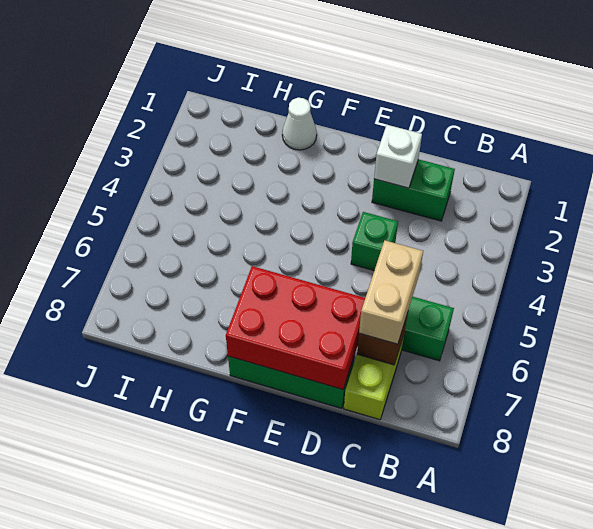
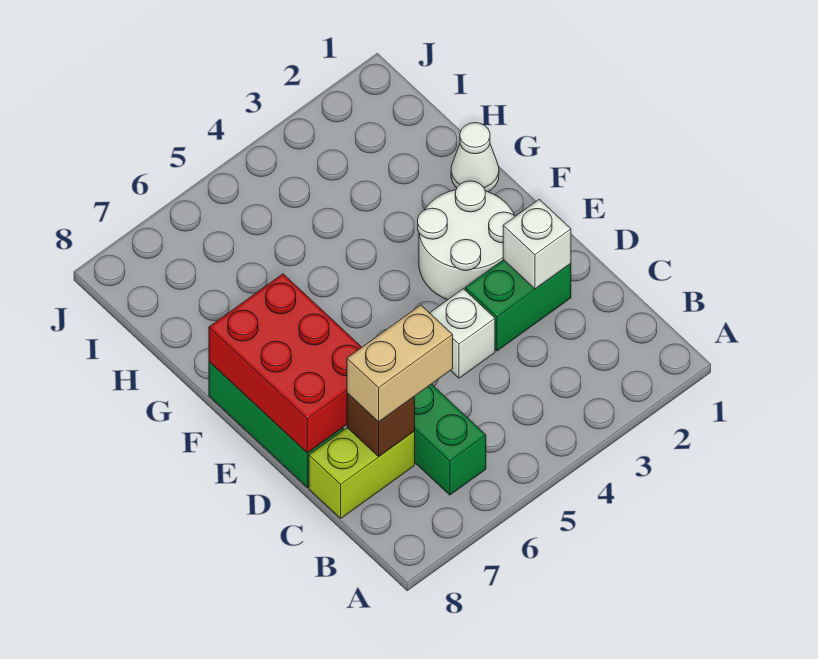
green brick C2:D2 level 1 -> green brick D2:D3 level 1
green brick D4 level 1 -> white brick D4 level 1
none -> white round brick E2:F3 level 1

